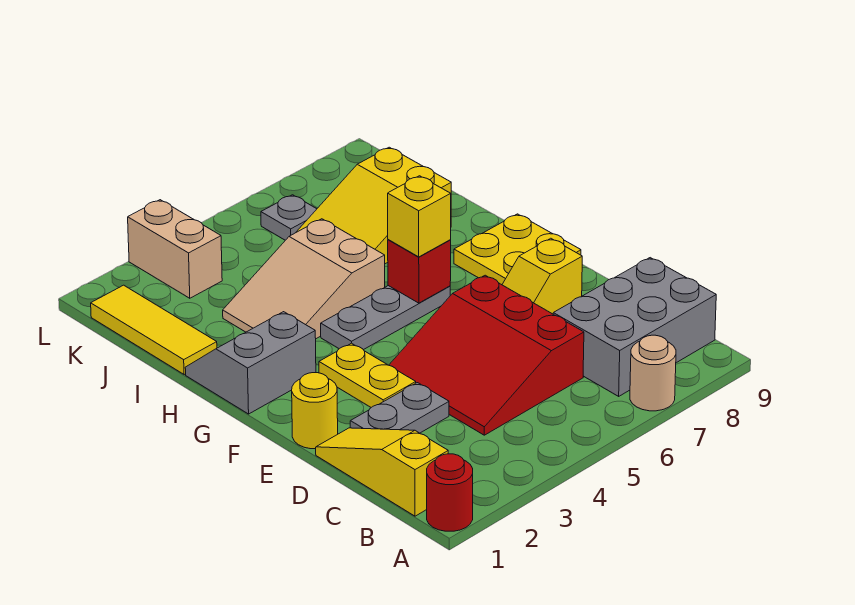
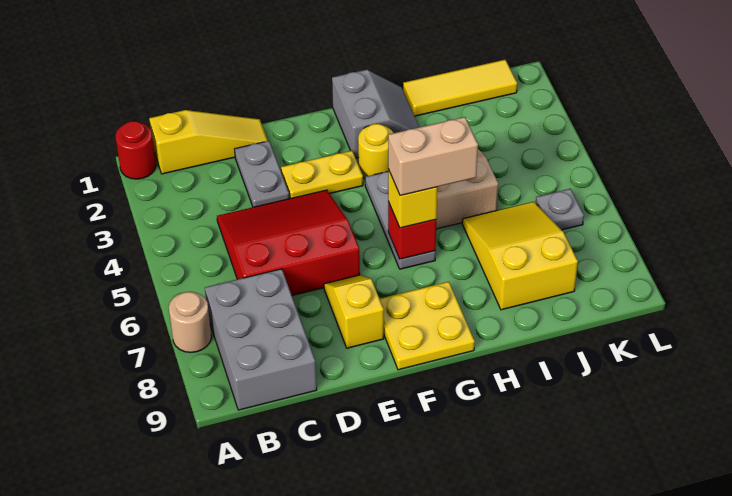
yellow round brick E1 level 1 -> yellow round brick G3 level 1
tan brick K3:L3 level 1 -> tan brick G6:H6 level 4

